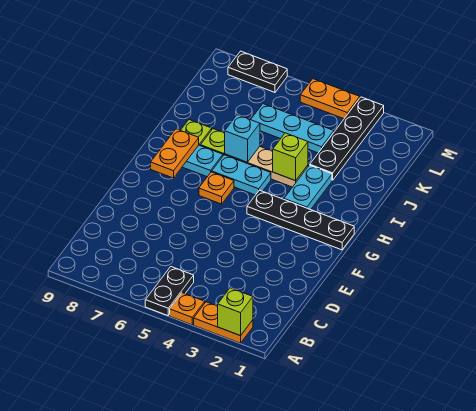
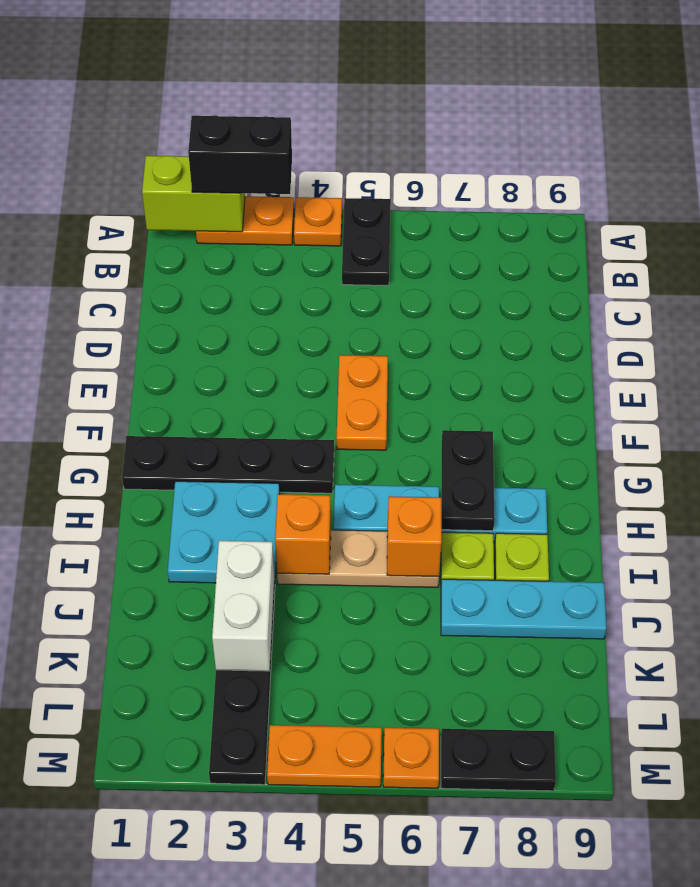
lime brick A2 level 2 -> lime brick A1:A2 level 2
none -> black brick A2:A3 level 3
orange plate G6 level 1 -> orange plate M6 level 1
none -> black plate G7:H7 level 2
orange plate G8:H8 level 2 -> orange plate E5:F5 level 1
cyan plate H3:I3 level 1 -> cyan plate H2:I3 level 1
lime brick I4 level 2 -> orange brick I4 level 2
cyan brick I6 level 2 -> orange brick I6 level 2
none -> white brick J3:K3 level 2
cyan plate K4:K6 level 1 -> cyan plate J7:J9 level 1

